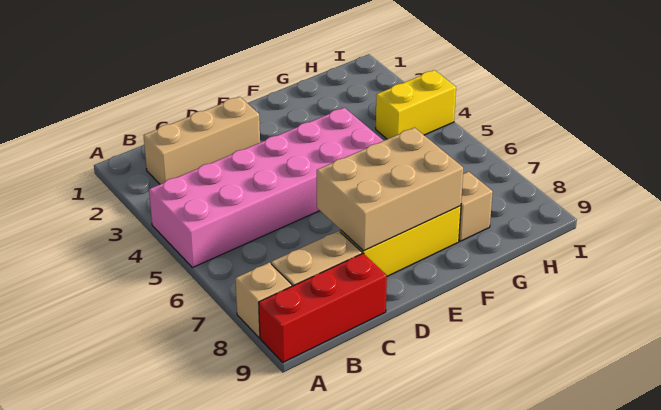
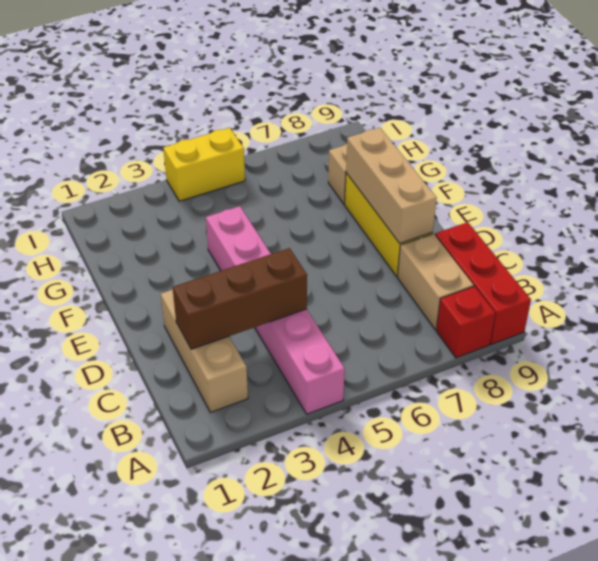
pink brick A4:F5 level 1 -> pink brick A4:F4 level 1
tan brick A8 level 1 -> red brick A8 level 1
none -> brown brick C2:C4 level 2
tan brick D7:F8 level 2 -> tan brick D8:F8 level 2
yellow brick H4:I4 level 1 -> yellow brick I4:I5 level 1

